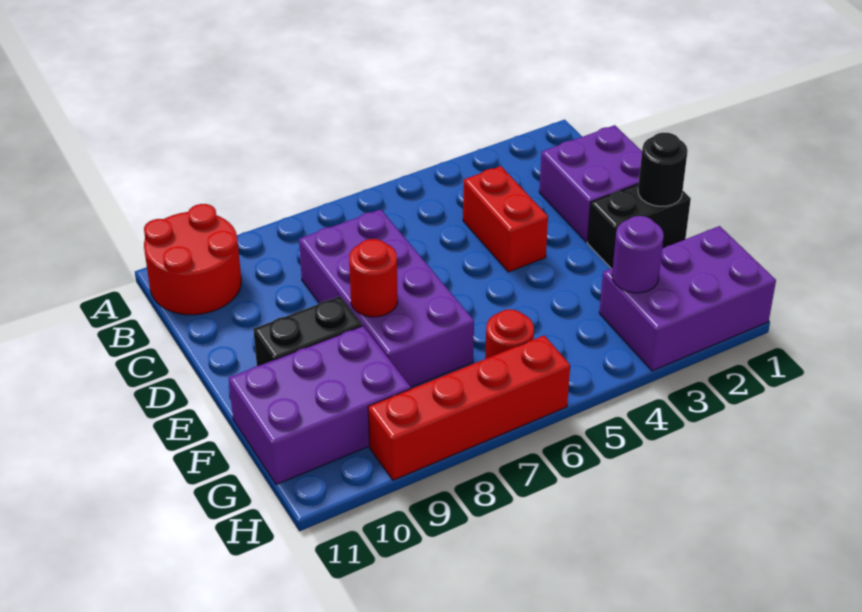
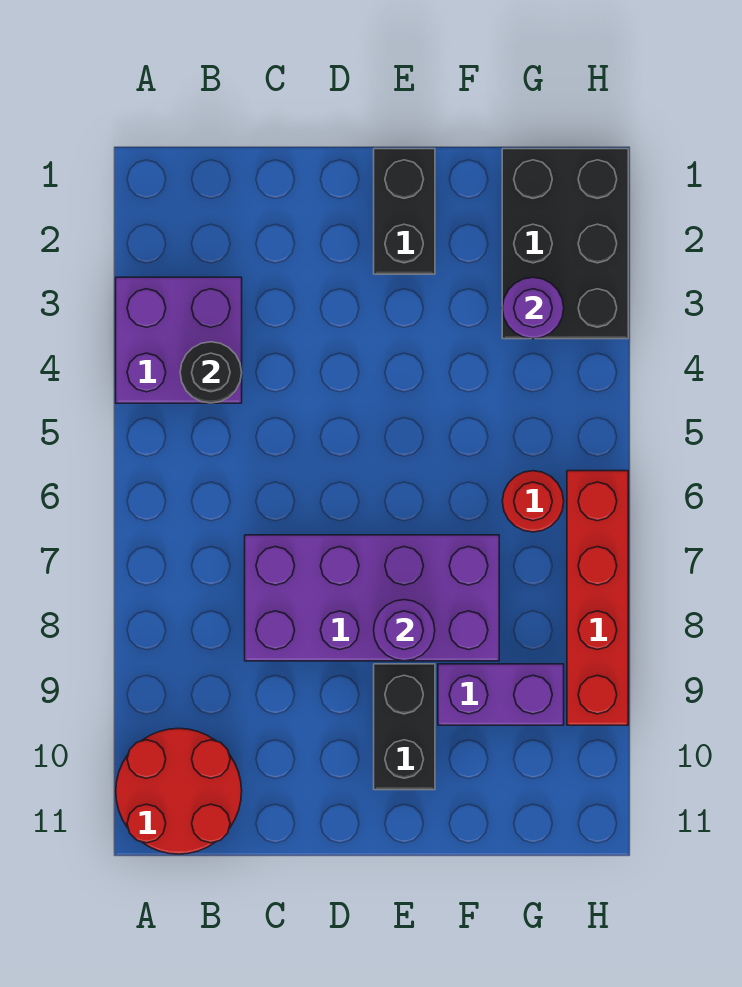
purple brick C1:D2 level 1 -> purple brick A3:B4 level 1
red brick C4:D4 level 1 -> none
black round brick E1 level 2 -> black round brick B4 level 2
red round brick E8 level 2 -> purple round brick E8 level 2
purple brick F9:G11 level 1 -> purple brick F9:G9 level 1
purple brick G1:H3 level 1 -> black brick G1:H3 level 1

